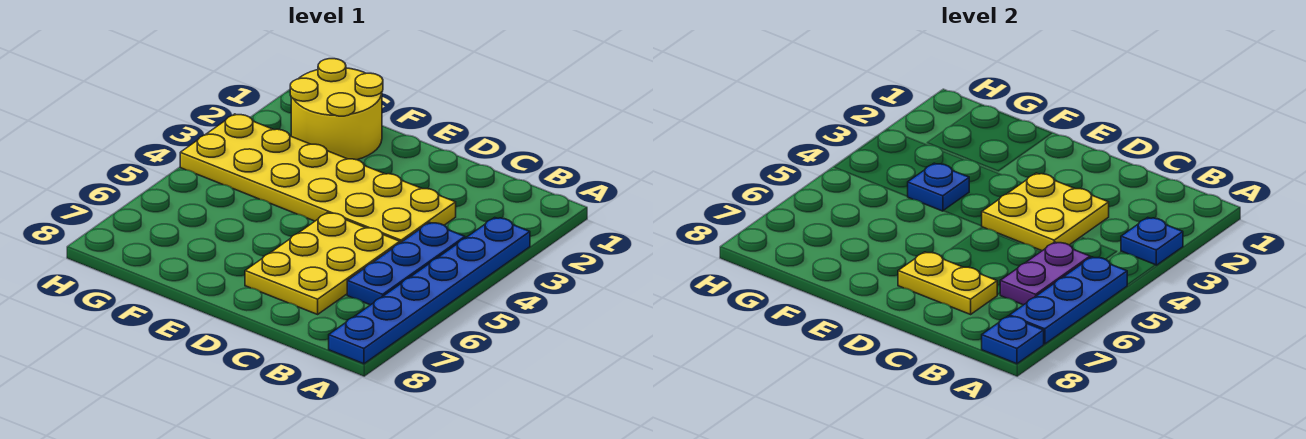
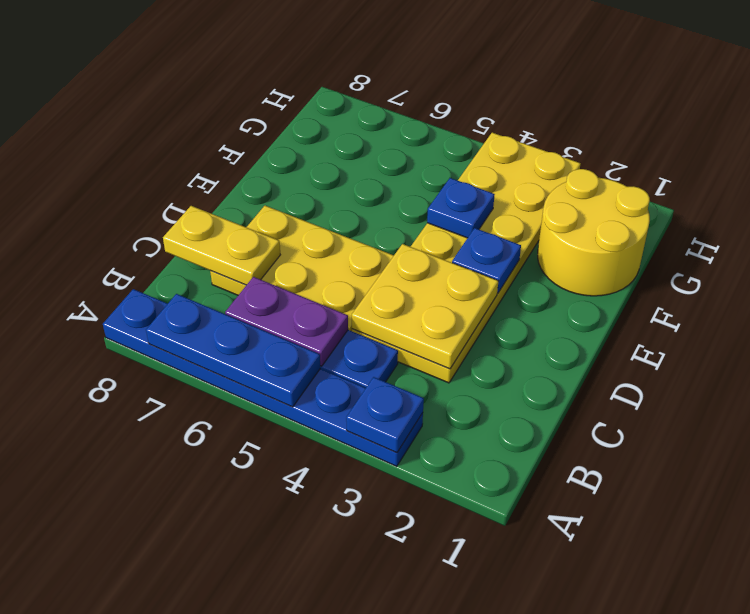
blue plate A8 level 2 -> blue plate E3 level 2
yellow plate C7:D7 level 2 -> yellow plate C7:C8 level 2

